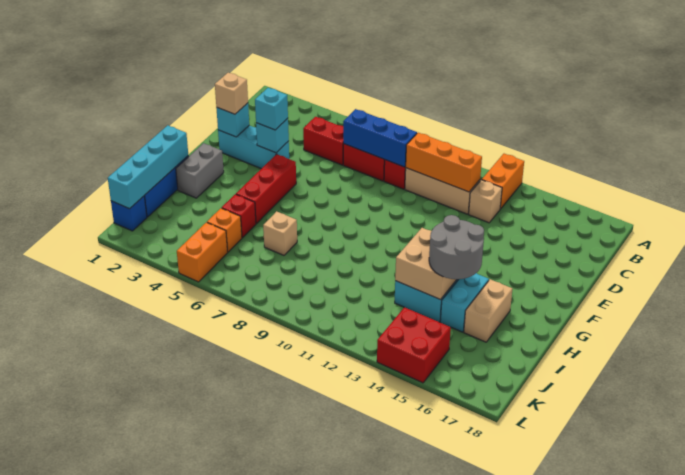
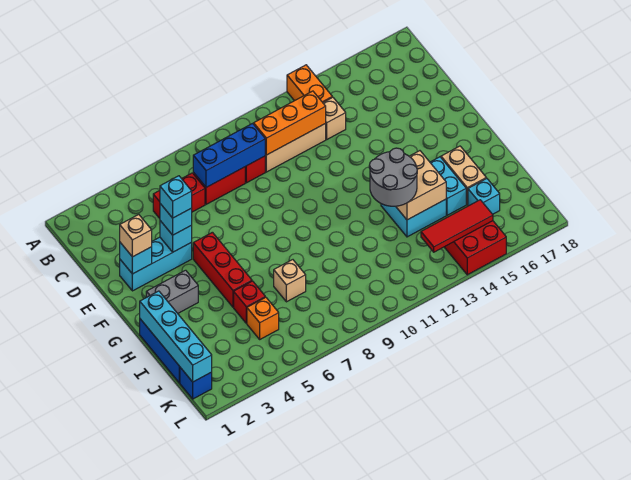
none -> cyan brick E4 level 4
grey brick G2:H2 level 1 -> grey brick G2:G3 level 1
grey round brick H14:I15 level 3 -> grey round brick H12:I13 level 3
none -> cyan brick J16 level 1
orange brick K5:L5 level 1 -> none
none -> red tile K13:K15 level 2

